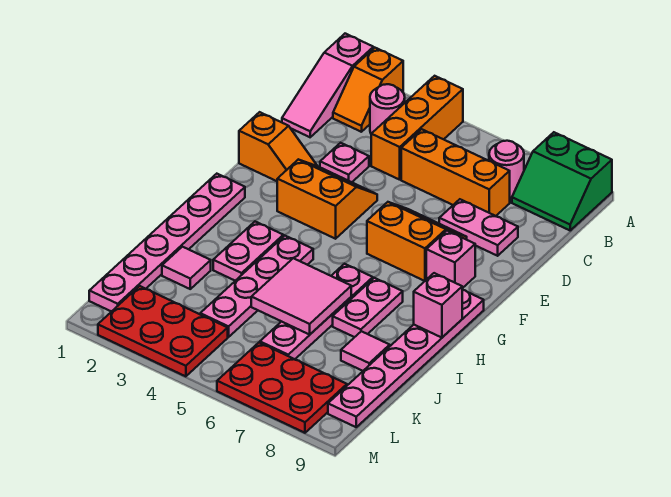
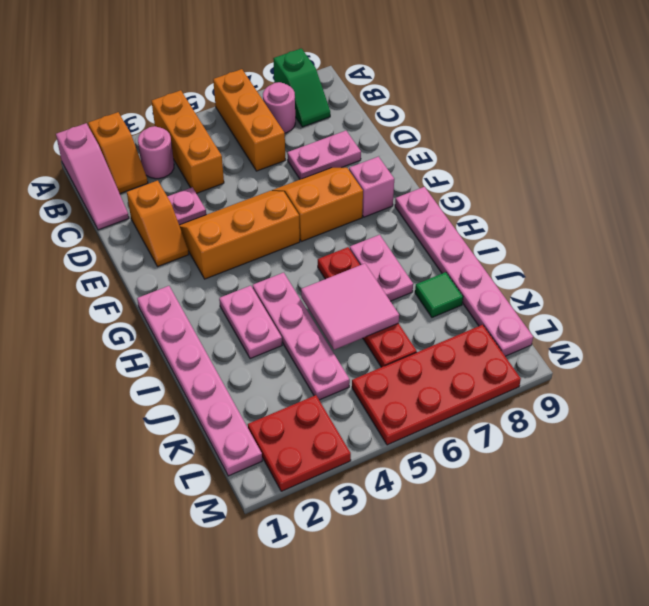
green slope A8:B9 level 1 top A -> green slope A8:B8 level 1 top A
orange brick C5:C7 level 1 -> orange brick A6:C6 level 1
orange slope E1:E2 level 1 top 1 -> orange slope D2:E2 level 1 top D
orange slope E3:F4 level 1 top F -> orange slope E3:F5 level 1 top F
pink plate H6:K6 level 1 -> red plate H6:K6 level 1
pink brick H9 level 2 -> none
pink tile J2 level 1 -> none
pink tile J8 level 1 -> green tile J8 level 1
red plate L2:M4 level 1 -> red plate L2:M3 level 1
red plate L6:M8 level 1 -> red plate L5:M8 level 1

